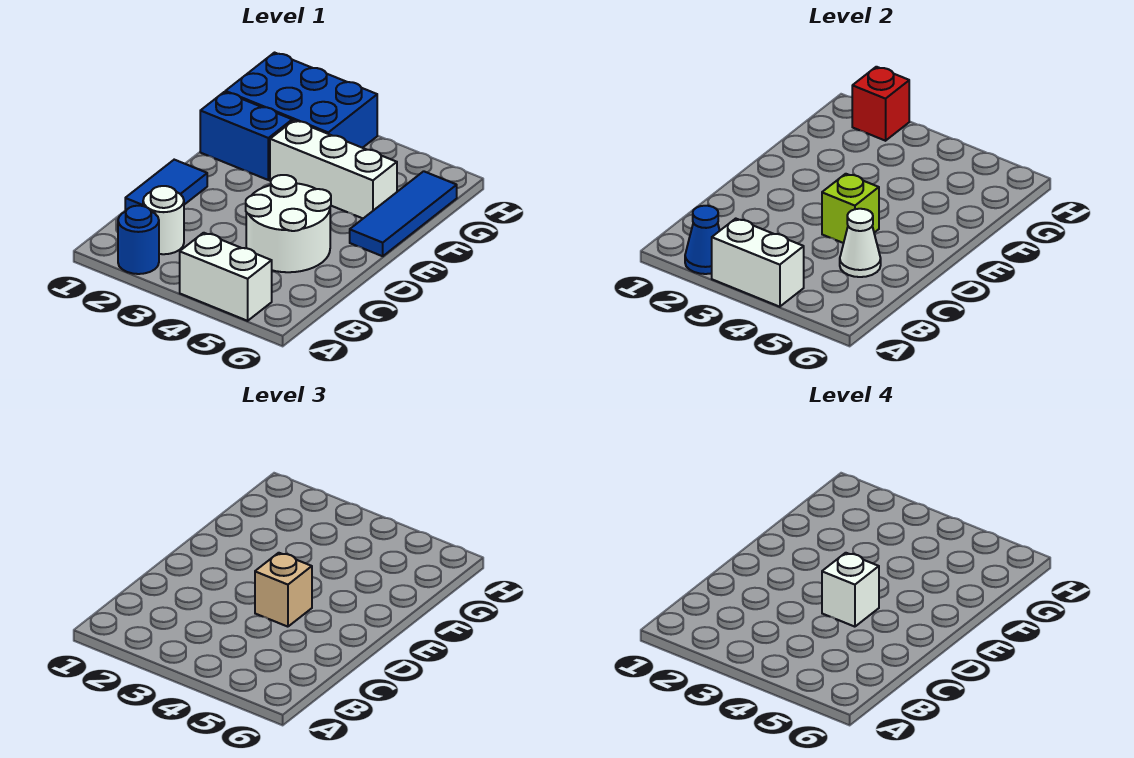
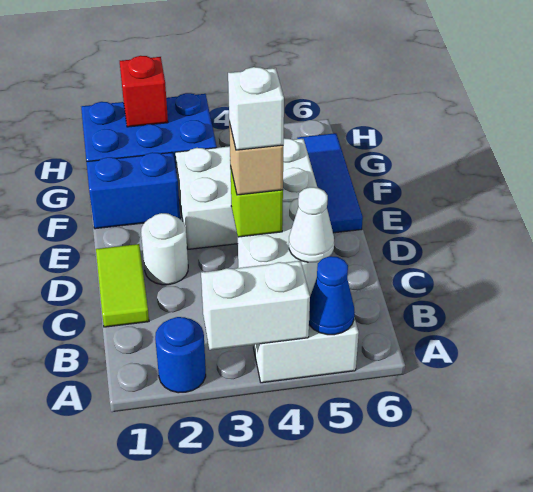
blue cone A2 level 2 -> blue cone A5 level 2
white round brick B2 level 1 -> white round brick D2 level 1
blue tile C1:D1 level 1 -> lime tile C1:D1 level 1
white brick F3:F5 level 1 -> white brick E3:F5 level 1

